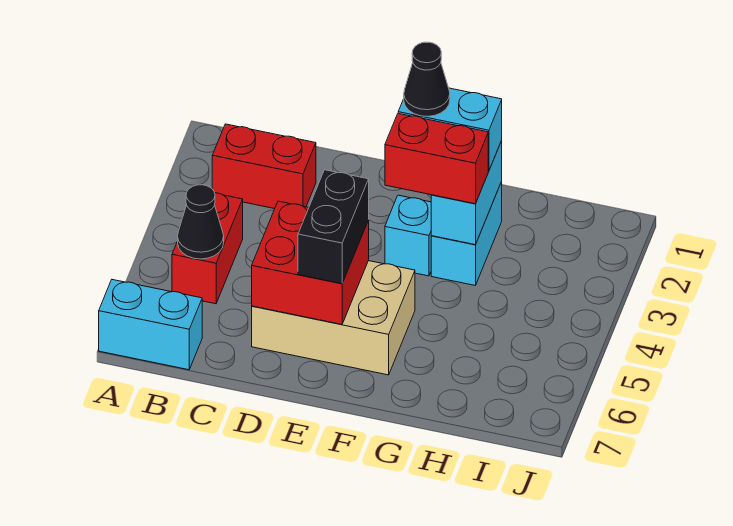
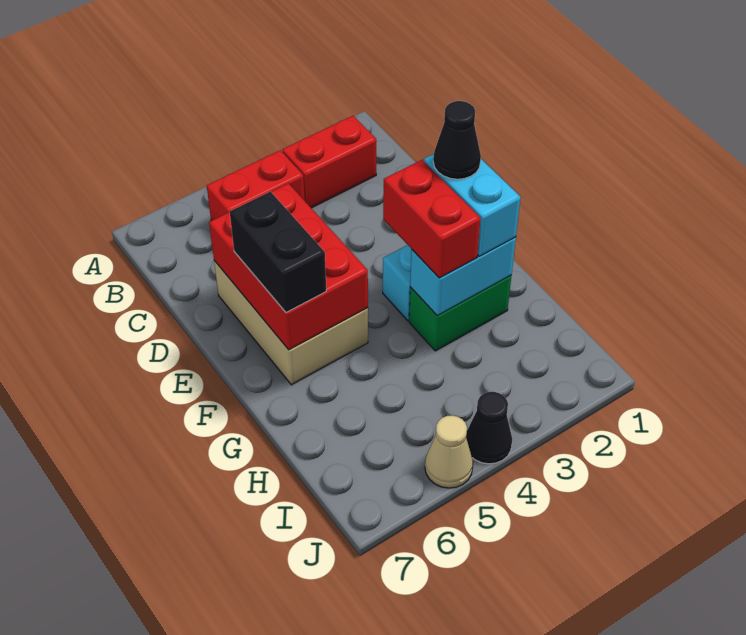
cyan brick A7:B7 level 1 -> none
red brick B2:C2 level 1 -> red brick B2:B3 level 1
black cone B5 level 2 -> black cone J4 level 1
red brick D5:E6 level 2 -> red brick D5:F6 level 2
black brick E5:E6 level 3 -> black brick E6:F6 level 3
cyan brick G2:G3 level 1 -> green brick G2:G3 level 1
none -> tan cone J5 level 1

